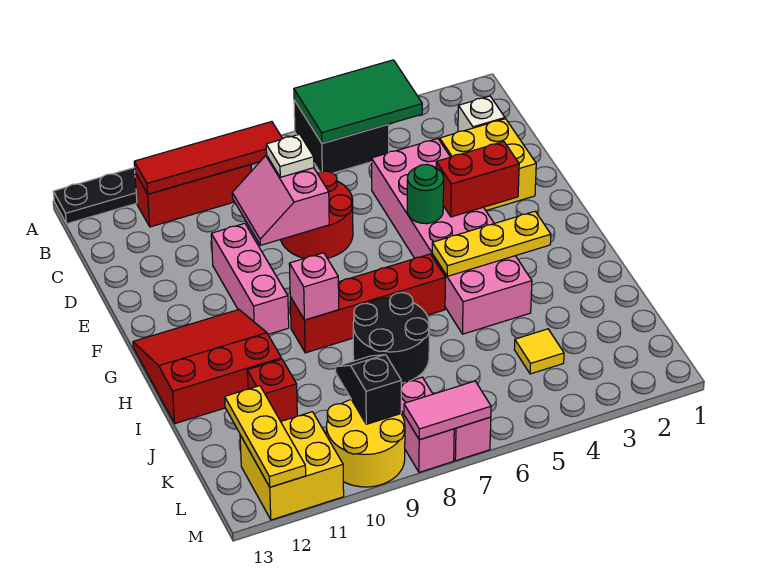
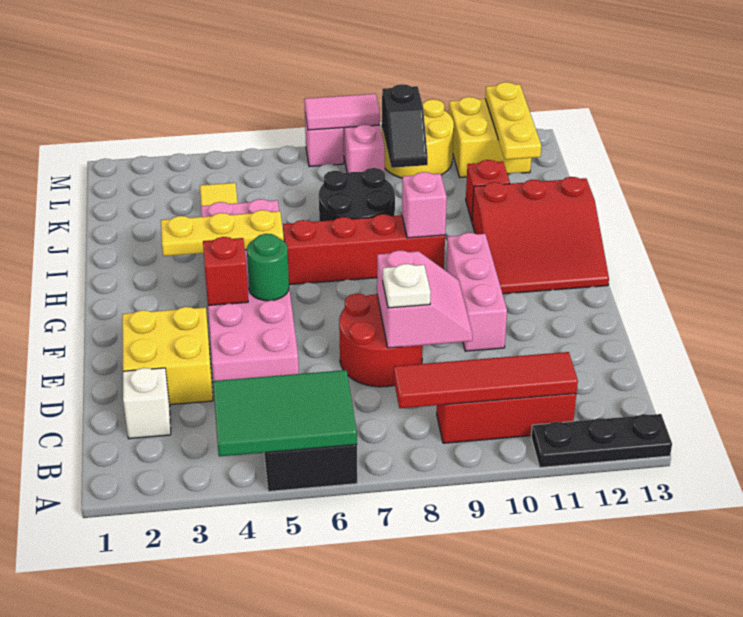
red brick F3:F4 level 2 -> red brick F4 level 2

